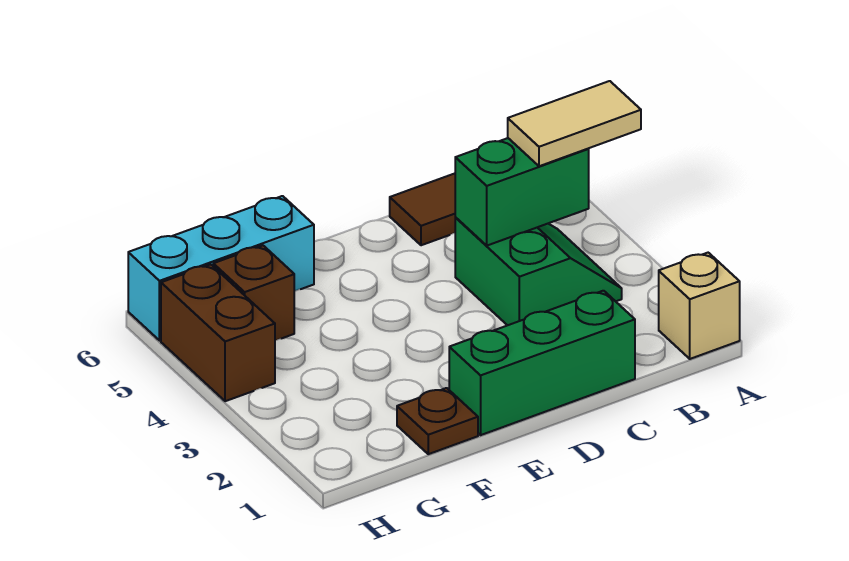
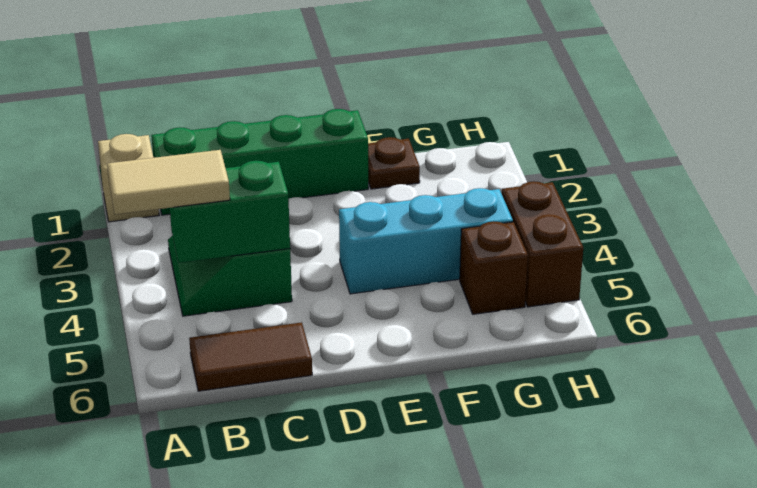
green brick C1:E1 level 1 -> green brick B1:E1 level 1
cyan brick F6:H6 level 1 -> cyan brick E4:G4 level 1

